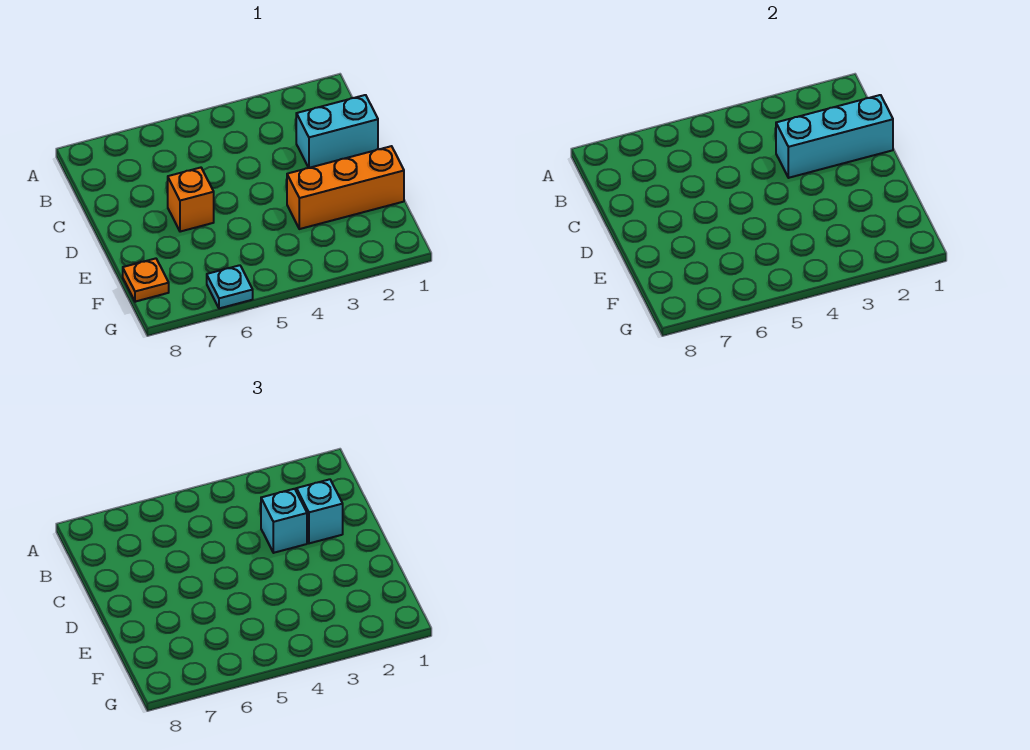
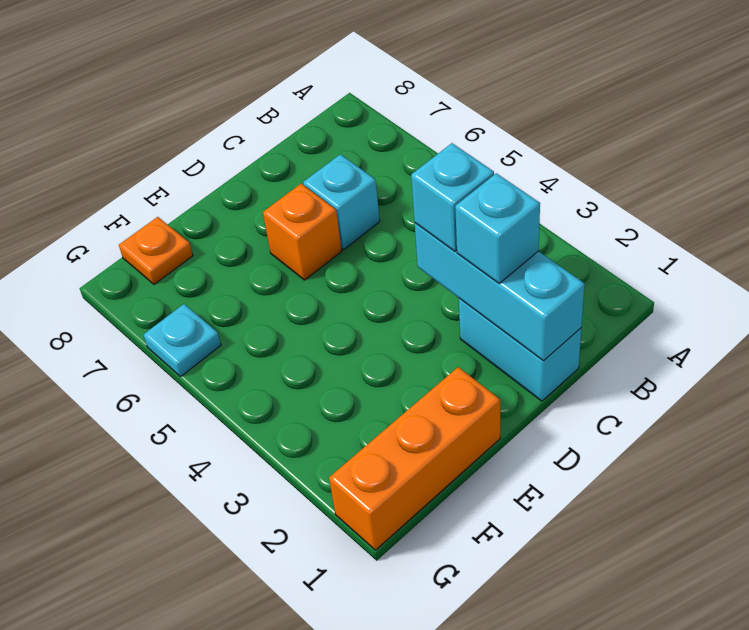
none -> cyan brick C6 level 1
orange brick E1:E3 level 1 -> orange brick E1:G1 level 1

